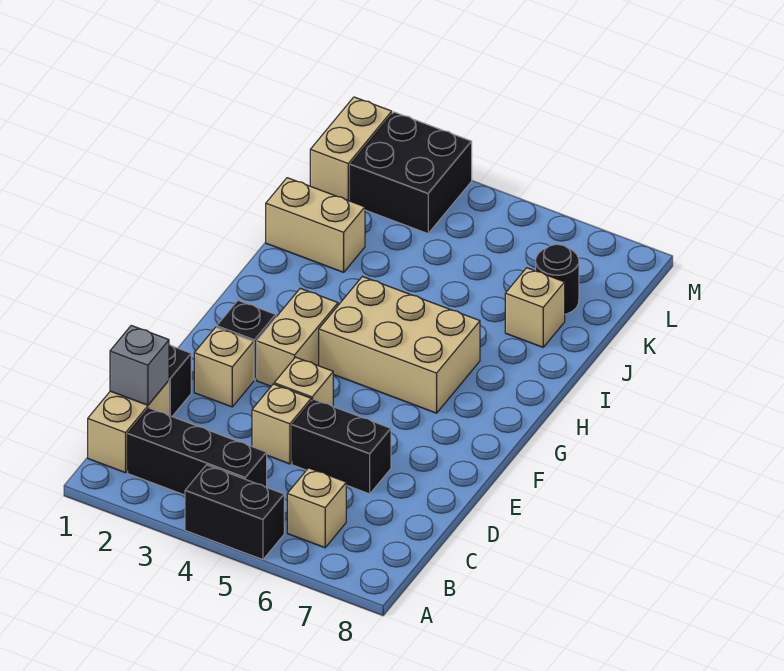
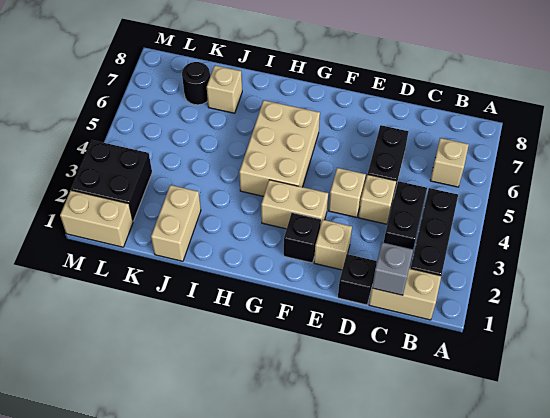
black brick A4:A5 level 1 -> black brick C3:C4 level 1

